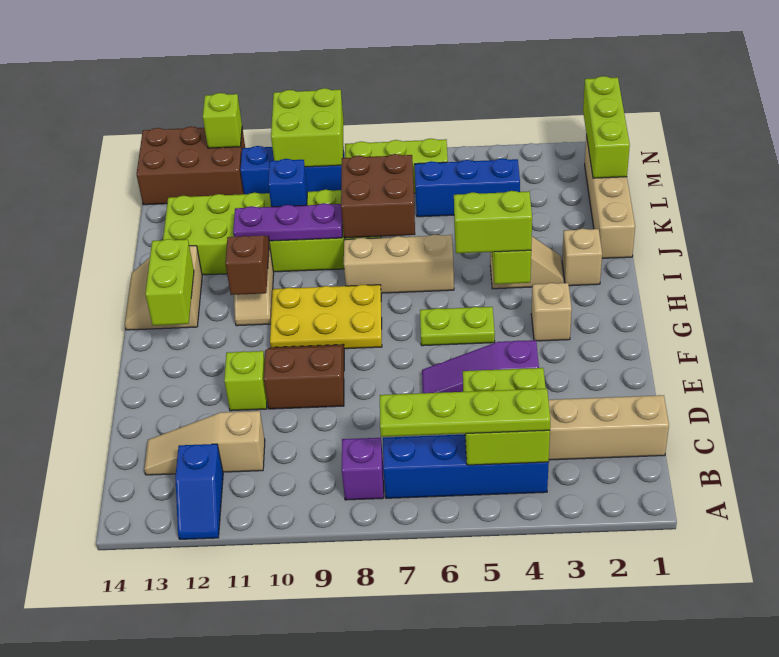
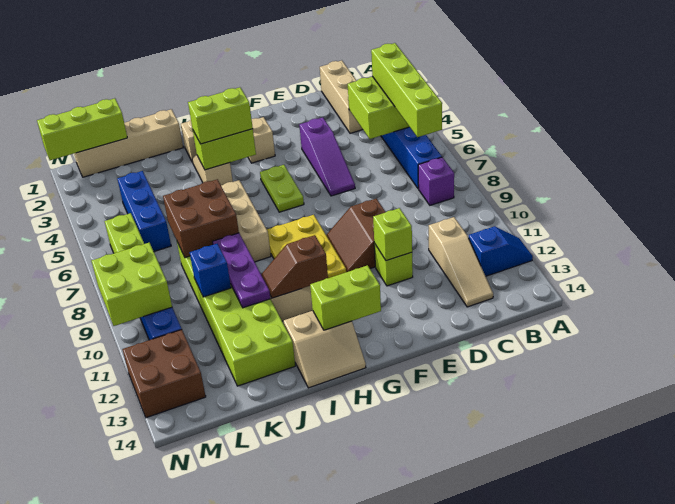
lime plate B4:B7 level 3 -> lime brick B4:B7 level 3
lime brick H4:H5 level 3 -> lime brick H4:I4 level 3
brown brick M12:N14 level 1 -> brown brick M12:N13 level 1
lime brick N12 level 2 -> lime brick E11 level 2

